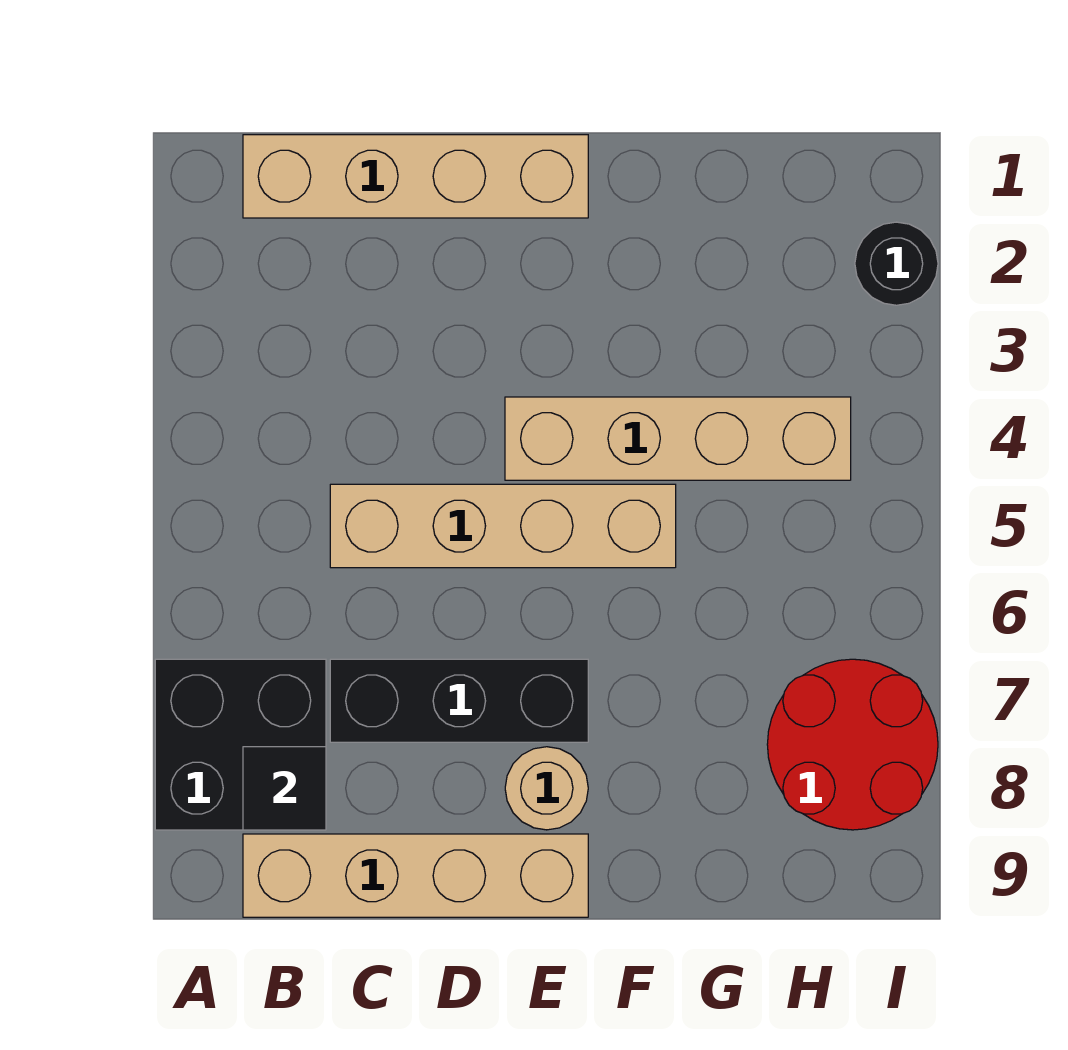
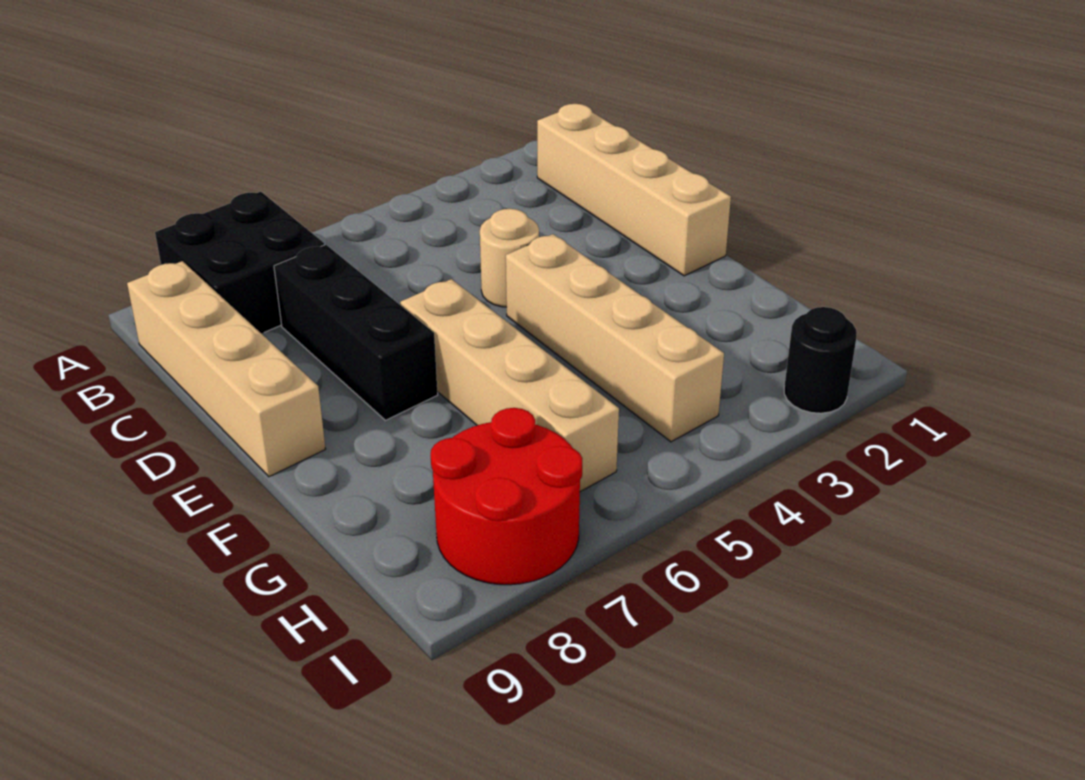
black tile B8 level 2 -> none
tan brick C5:F5 level 1 -> tan brick E6:H6 level 1
tan round brick E8 level 1 -> tan round brick D4 level 1

